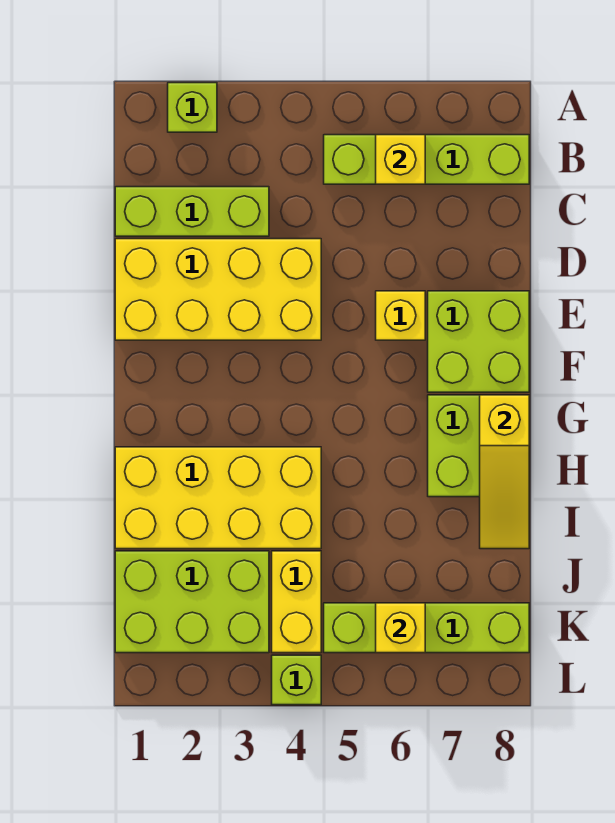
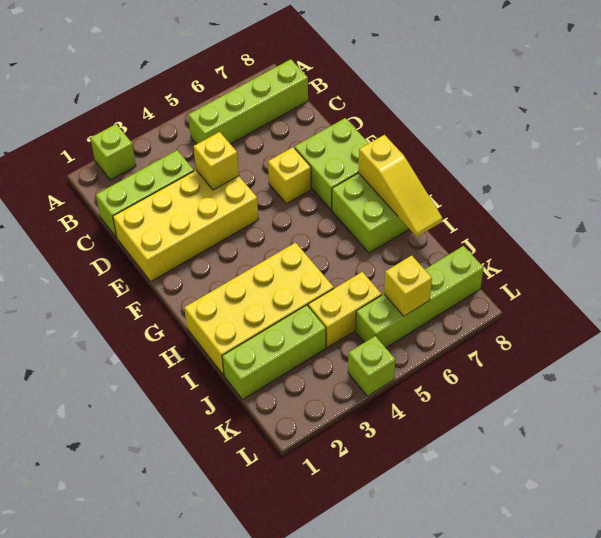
yellow brick B6 level 2 -> yellow brick D4 level 2
lime brick J1:K3 level 1 -> lime brick J1:J3 level 1
yellow brick J4:K4 level 1 -> yellow brick J4:J5 level 1

